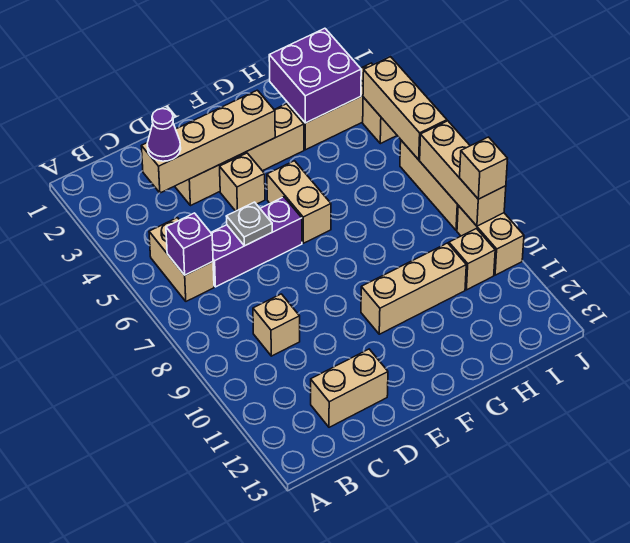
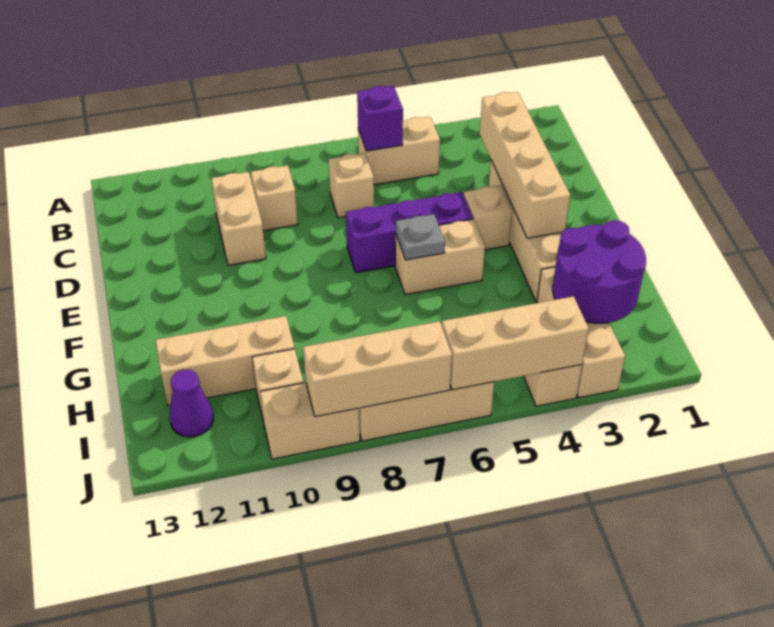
purple cone C3 level 3 -> purple cone I12 level 1
purple brick C6:E6 level 1 -> purple brick E5:E7 level 1
tan brick C12:D12 level 1 -> tan brick C10:D10 level 1
grey plate D6 level 2 -> grey plate F6 level 2
tan brick F10:H10 level 1 -> tan brick H10:H12 level 1
purple brick H2:I3 level 2 -> purple round brick H2:I3 level 2
tan brick J9 level 3 -> tan brick C7 level 1

